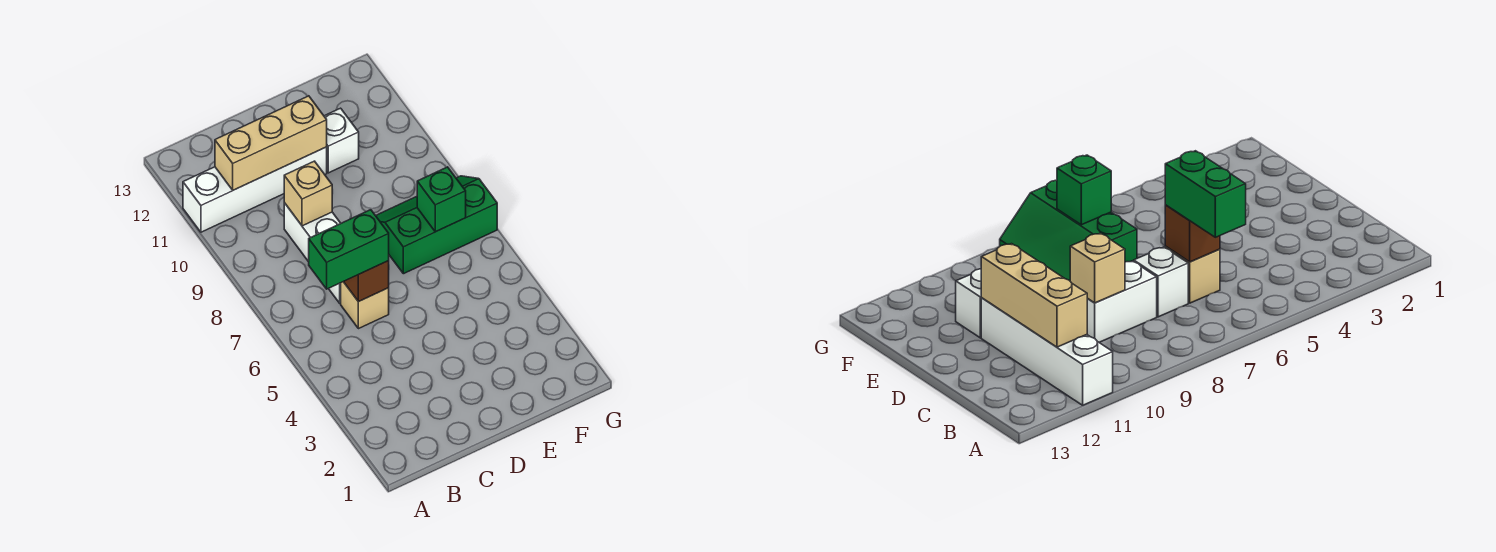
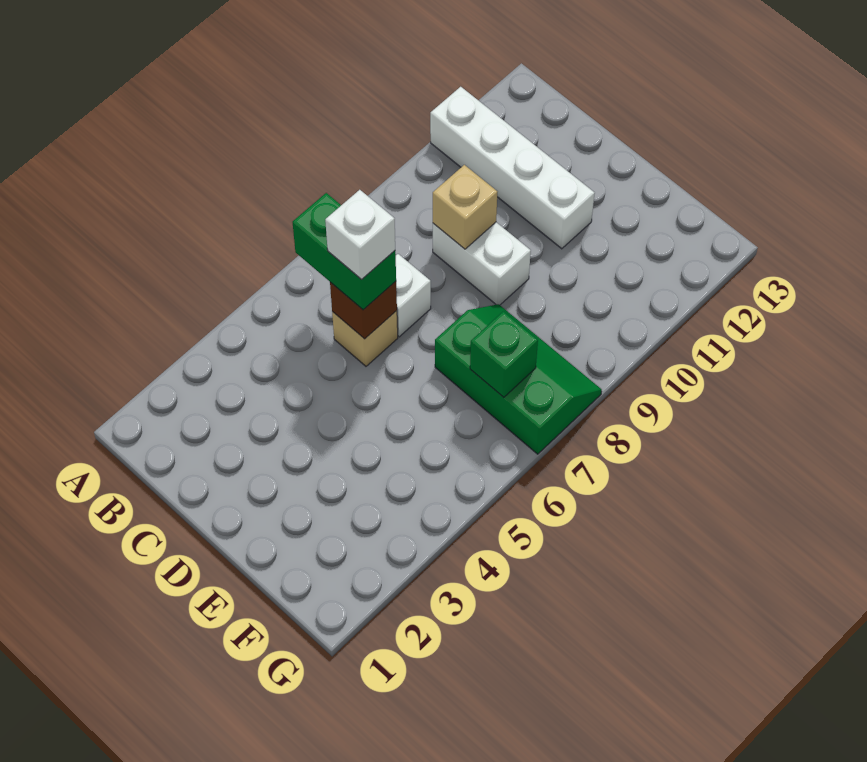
tan brick B11:D11 level 2 -> none
white brick C8:C9 level 1 -> white brick C9:D9 level 1
white brick E11 level 1 -> white brick C6 level 4

